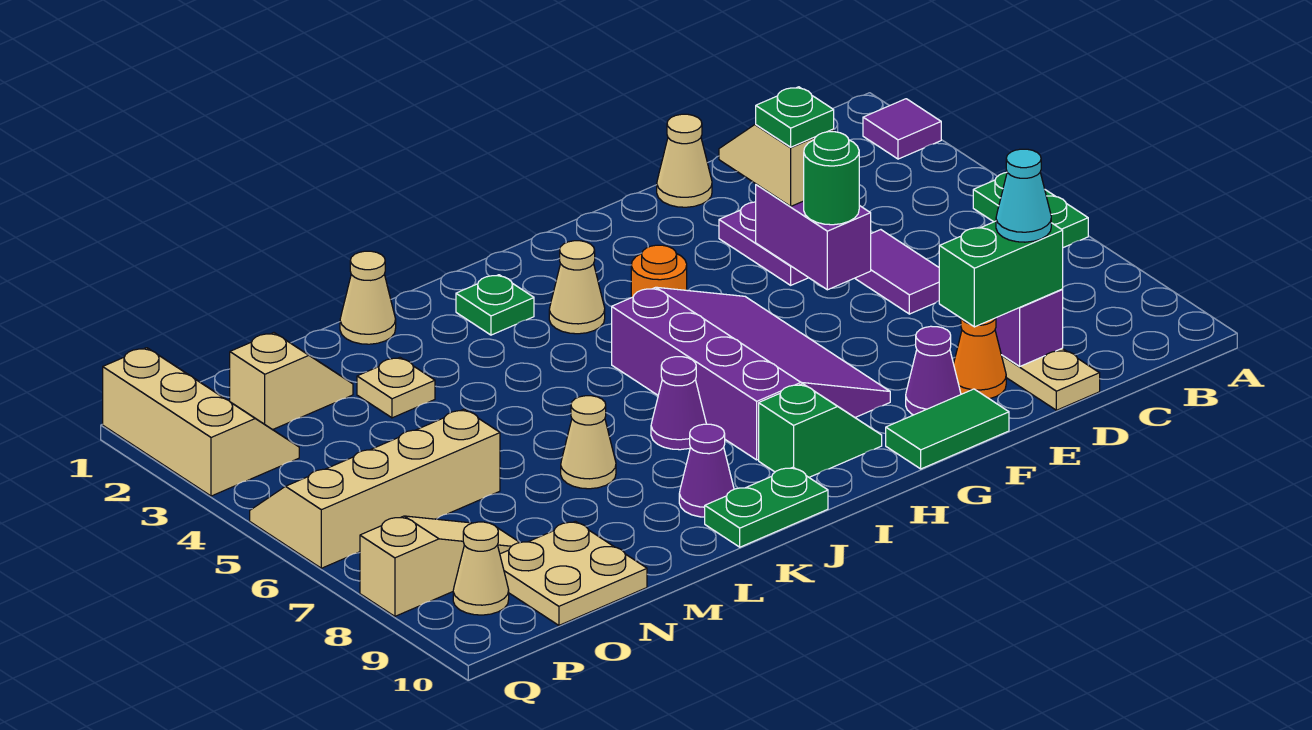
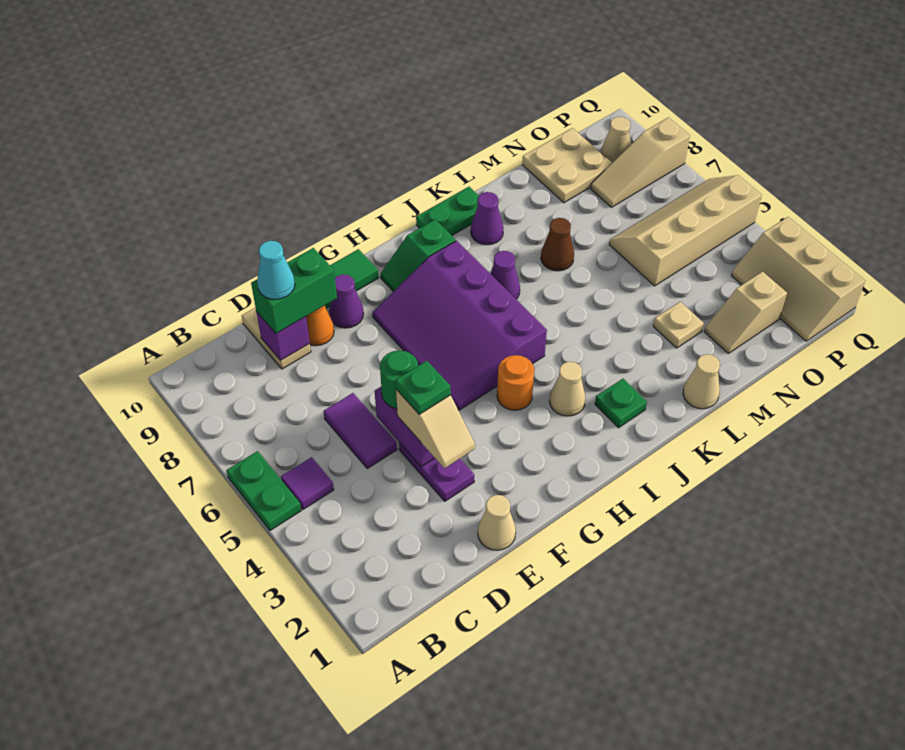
purple tile A2 level 1 -> purple tile B5 level 1
tan cone L7 level 1 -> brown cone L7 level 1
tan slope N5:Q6 level 1 top 6 -> tan slope N5:Q6 level 1 top 5

